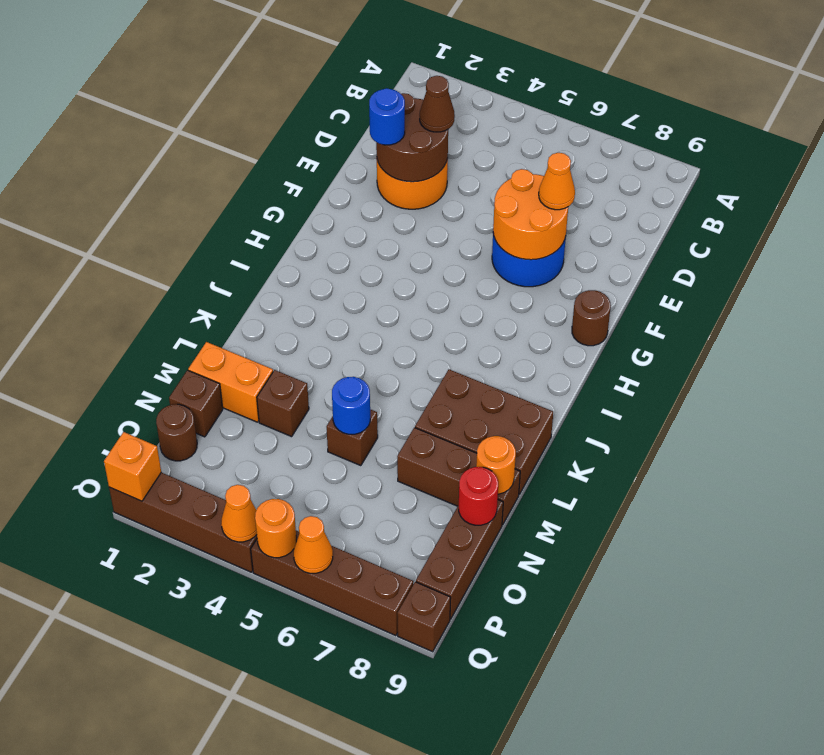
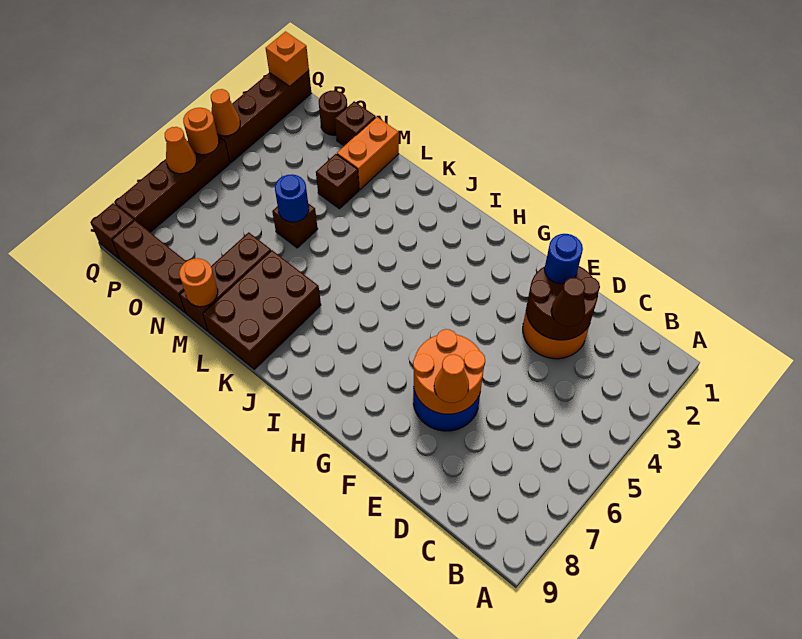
brown round brick G9 level 1 -> none
red round brick N9 level 2 -> none

